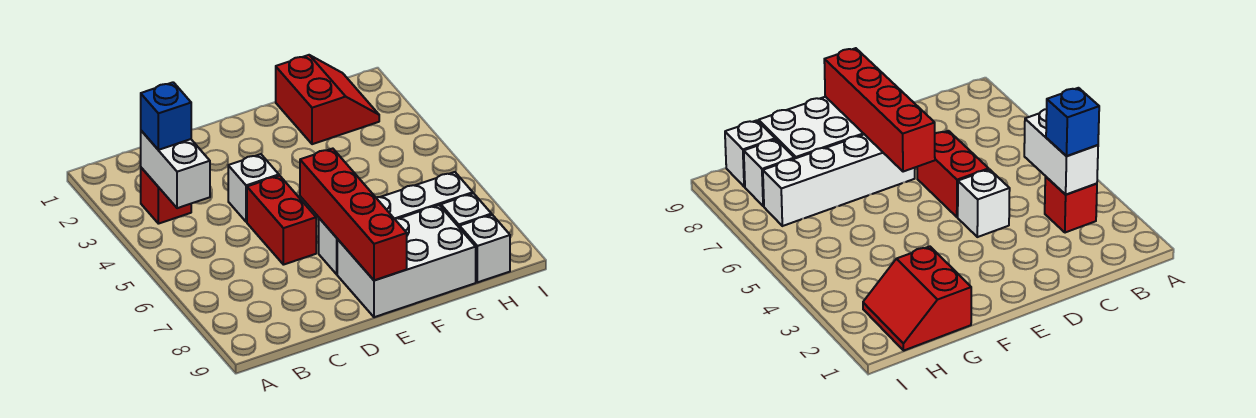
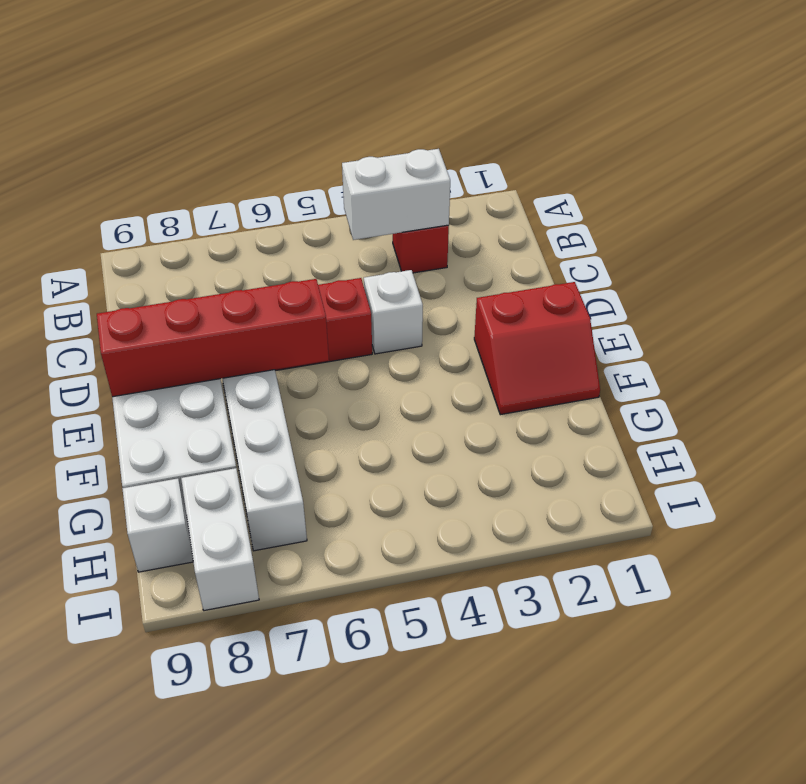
blue brick B3 level 3 -> none
red slope G1:H2 level 1 top G -> red slope E1:F2 level 1 top E
white brick H8 level 1 -> white brick H8:I8 level 1

